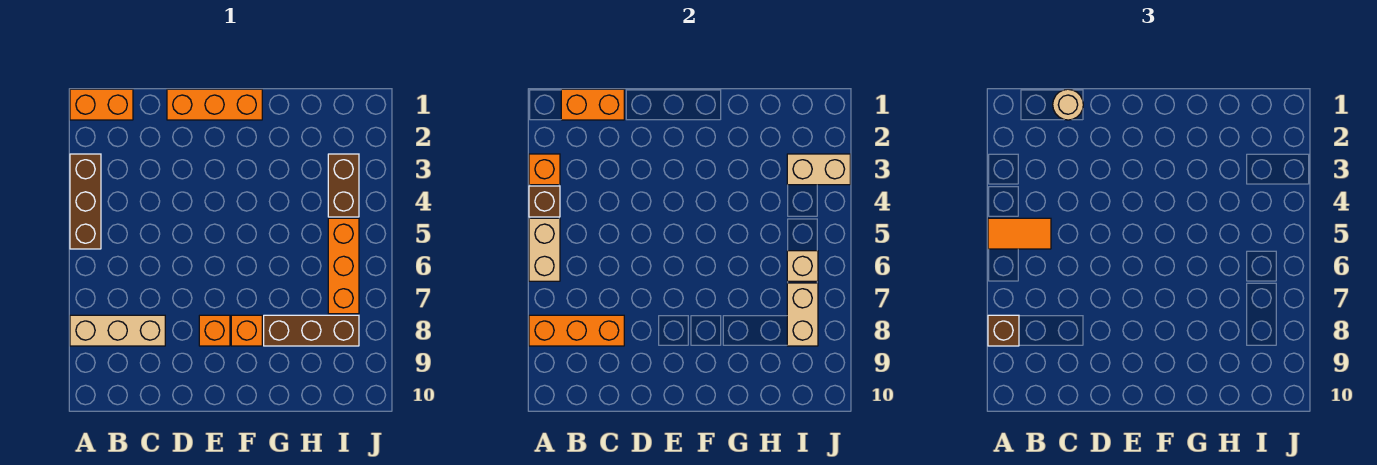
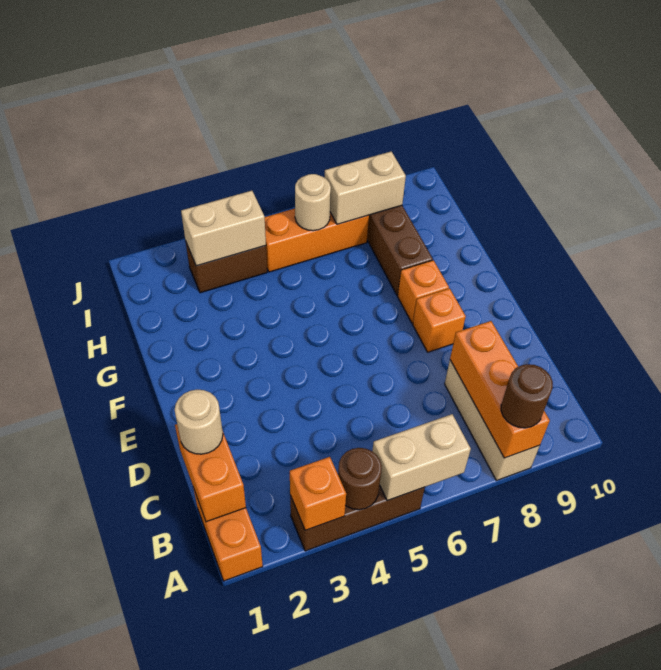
brown brick A4 level 2 -> brown round brick A4 level 2
orange tile A5:B5 level 3 -> none
brown brick A8 level 3 -> brown round brick A8 level 3
orange brick D1:F1 level 1 -> none
tan brick I3:J3 level 2 -> tan brick I3:I4 level 2
tan brick I6 level 2 -> tan round brick I6 level 2

